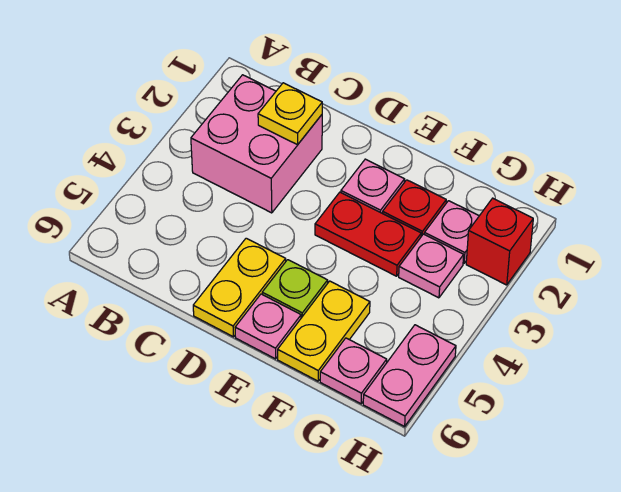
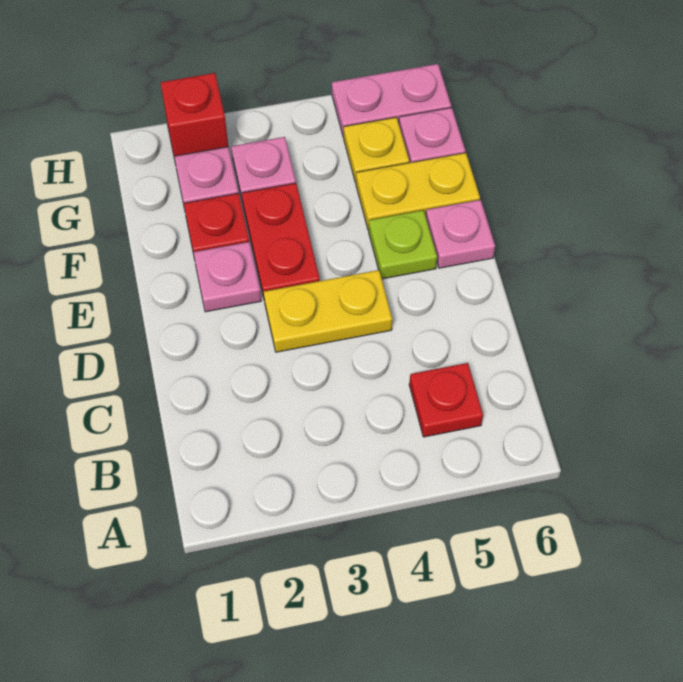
pink brick B2:C3 level 1 -> none
none -> red plate B5 level 1
yellow plate C2 level 2 -> yellow plate G5 level 1
yellow plate D5:D6 level 1 -> yellow plate D3:D4 level 1

